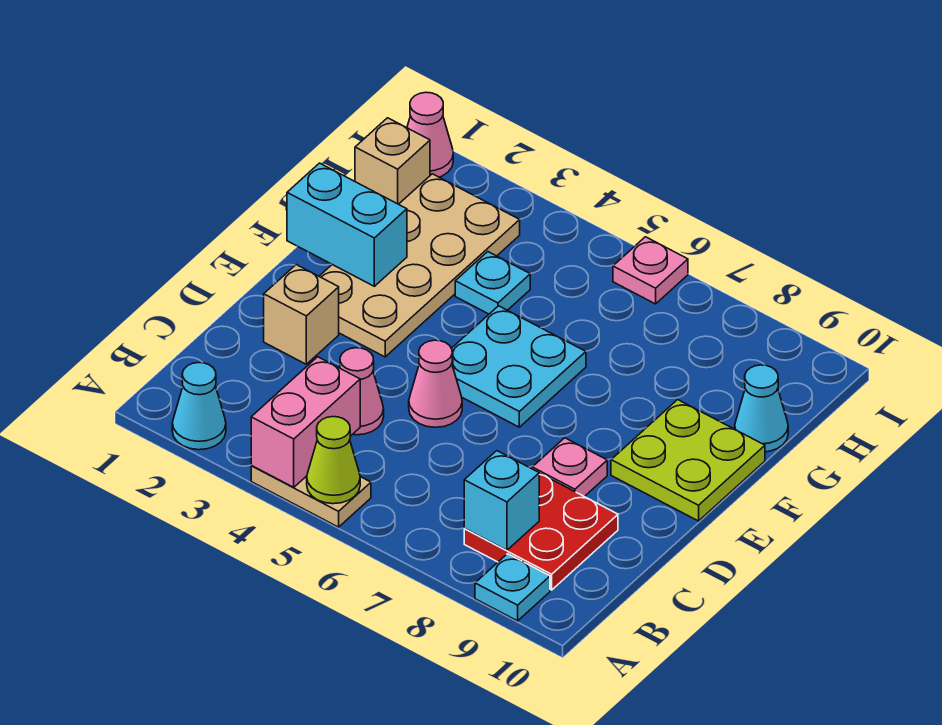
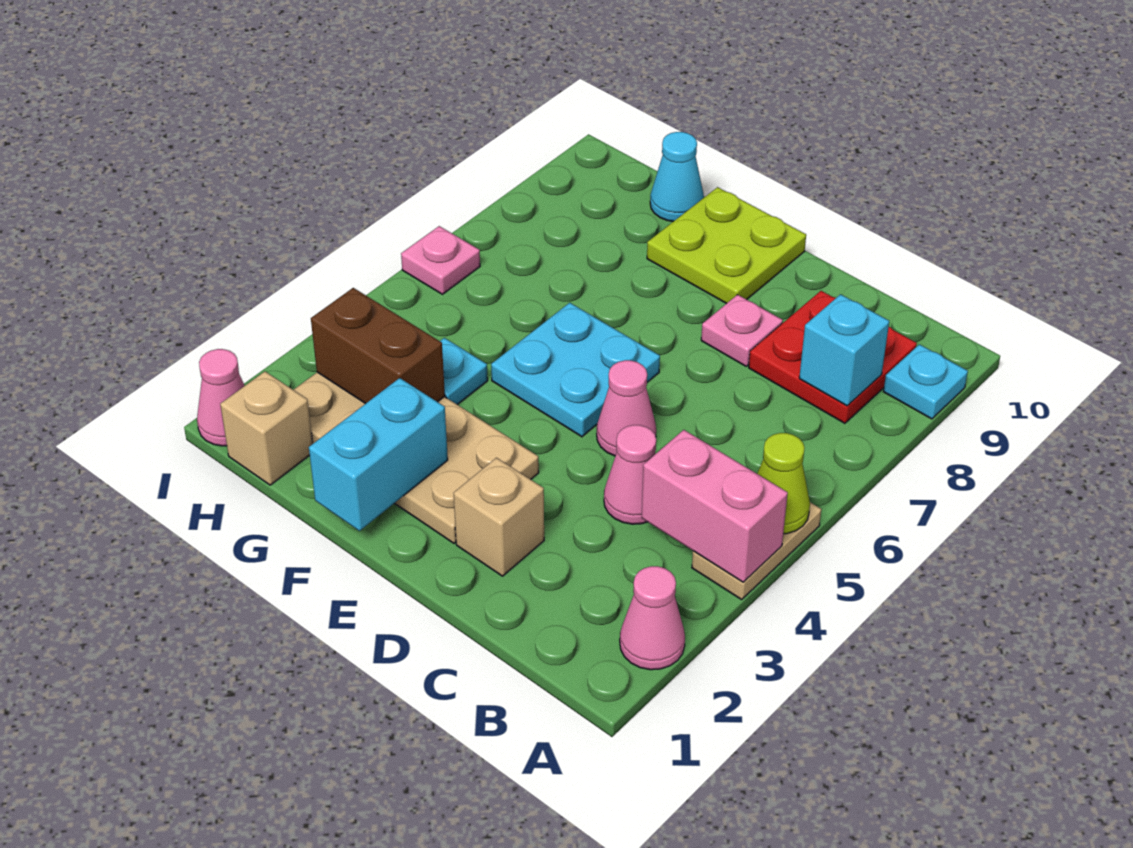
cyan cone A2 level 1 -> pink cone A2 level 1
none -> brown brick G3:H3 level 2

